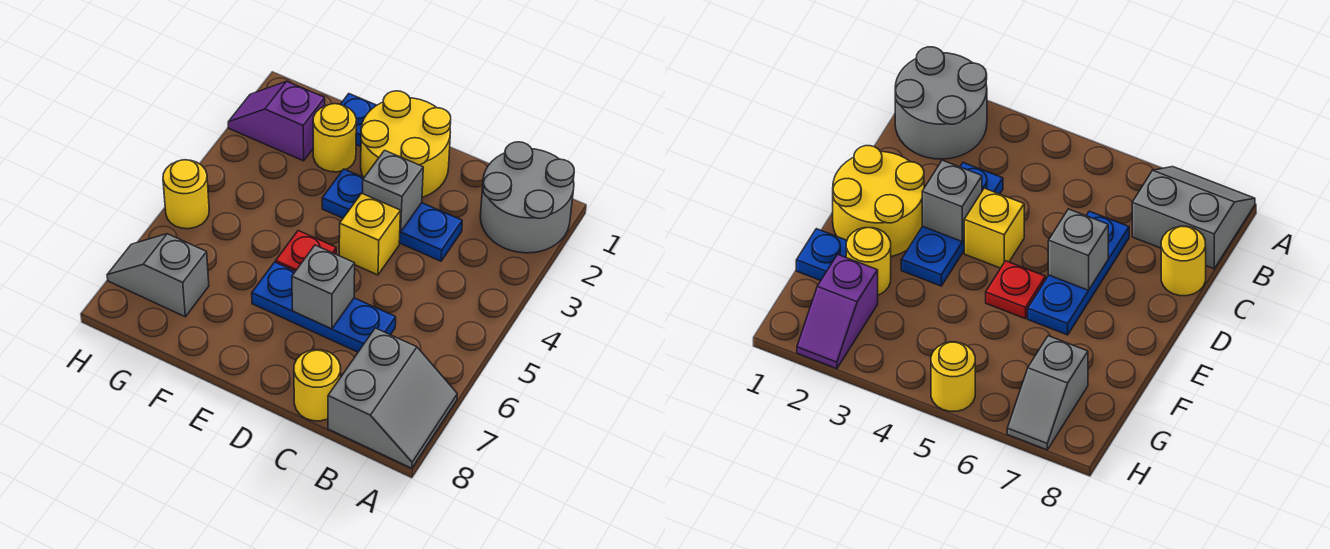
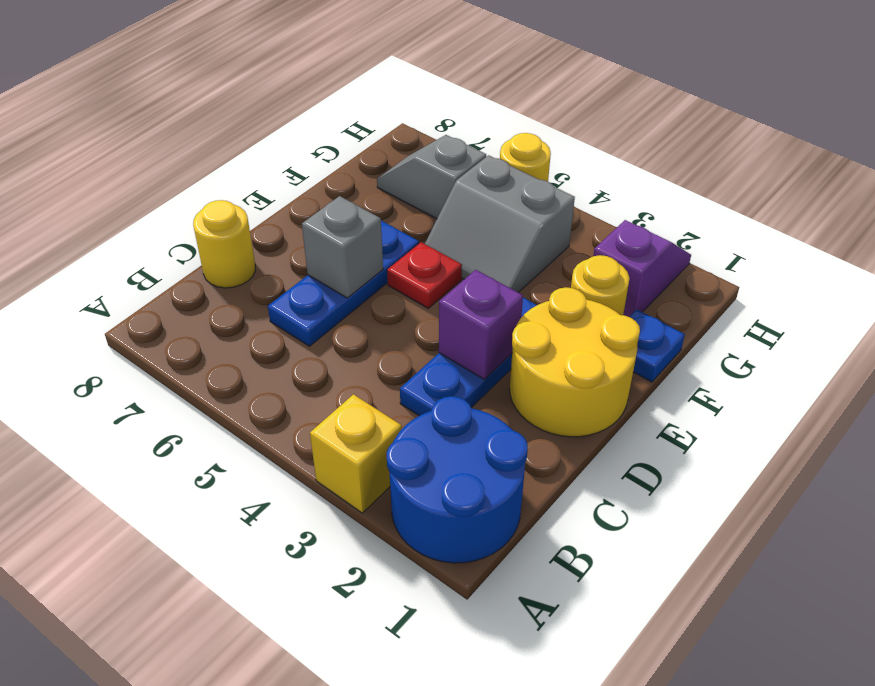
grey round brick A1:B2 level 1 -> blue round brick A1:B2 level 1
grey slope A7:B8 level 1 top B -> grey slope F4:G5 level 1 top G
grey brick D3 level 2 -> purple brick D3 level 2
yellow brick D4 level 1 -> yellow brick A3 level 1
grey slope G7:H7 level 1 top G -> grey slope G6:G7 level 1 top 6

